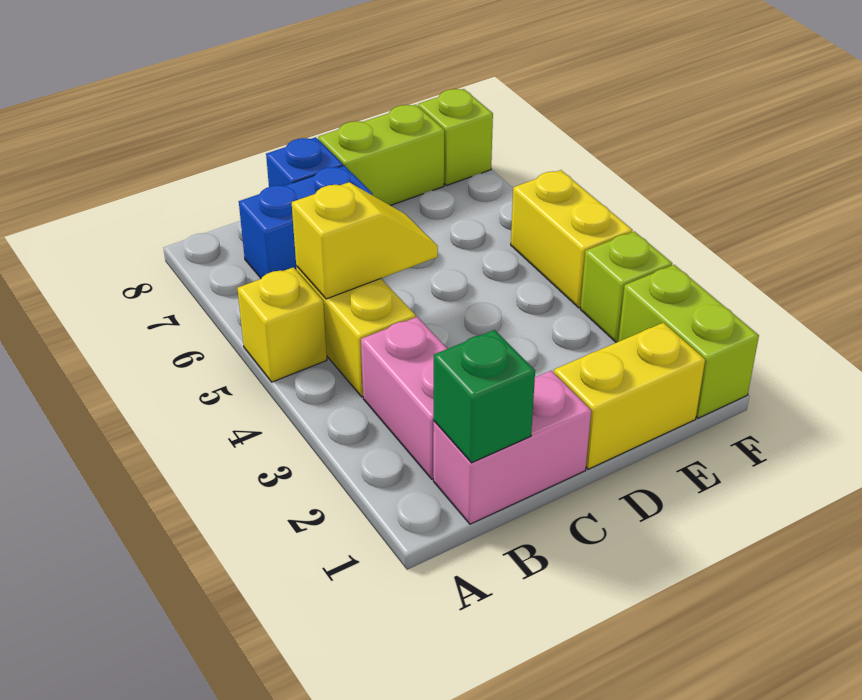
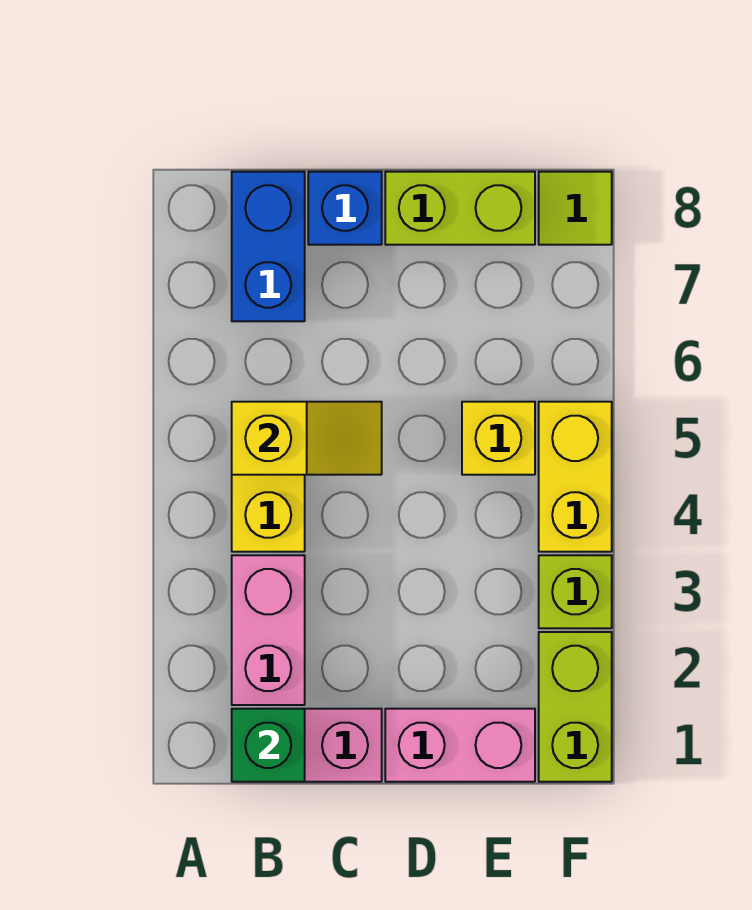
yellow brick A5 level 1 -> yellow brick E5 level 1
blue brick B7:C7 level 1 -> blue brick B7:B8 level 1
yellow brick D1:E1 level 1 -> pink brick D1:E1 level 1
lime brick F8 level 1 -> lime tile F8 level 1

